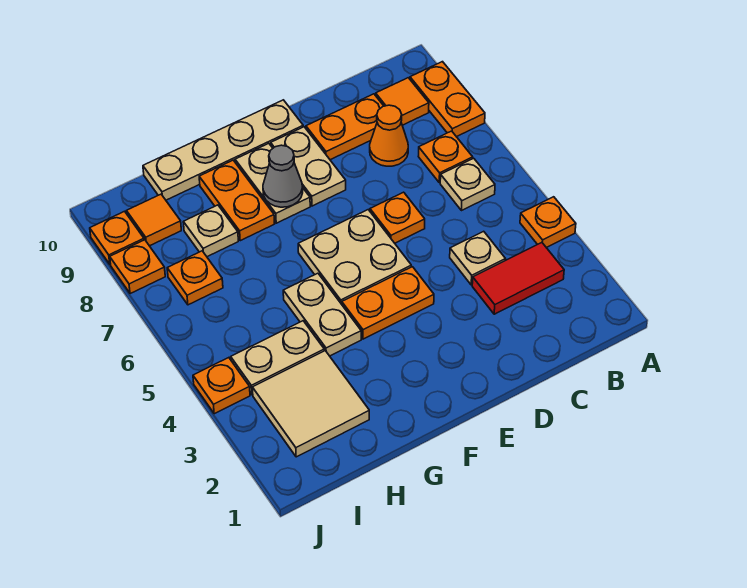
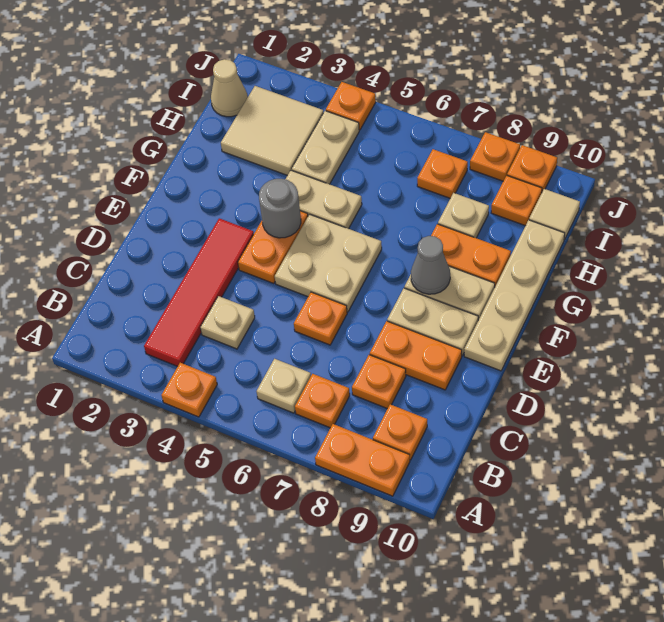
red tile B3:C3 level 1 -> red tile B3:E3 level 1
orange tile B9 level 1 -> orange plate B9 level 1
orange cone C8 level 1 -> orange plate C8 level 1
orange plate C9:D9 level 1 -> orange plate D8:D9 level 1
none -> grey round brick F4 level 2
none -> tan cone I1 level 1
orange tile I9 level 1 -> orange plate I9 level 1
none -> tan tile I10 level 1

